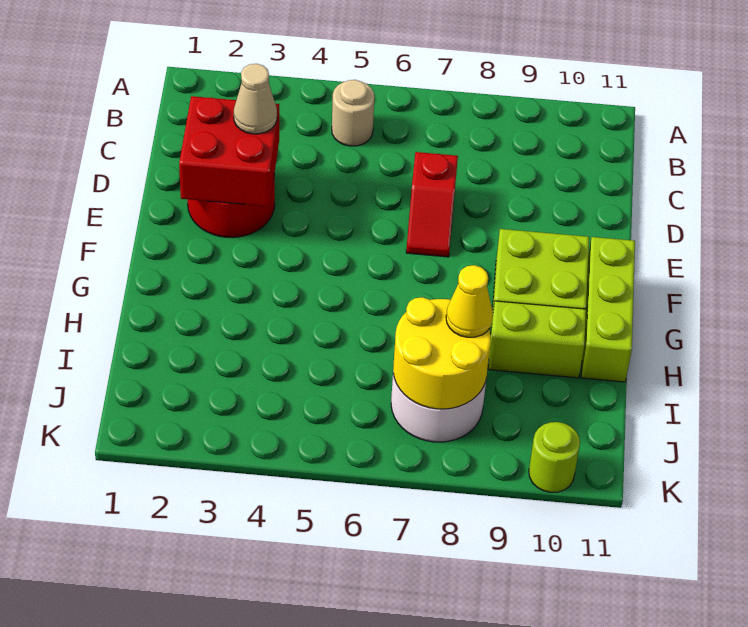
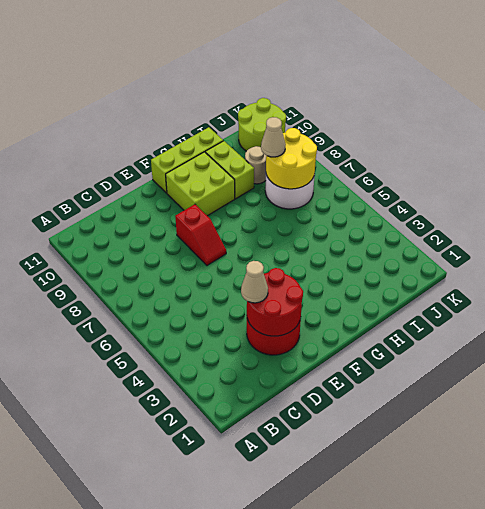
tan round brick B5 level 1 -> tan round brick I9 level 1
red brick D2:E3 level 2 -> red round brick D2:E3 level 2
red slope D7:E7 level 1 top D -> red slope E7:E8 level 1 top 8
yellow cone I8 level 3 -> tan cone I8 level 3
lime round brick K10 level 1 -> lime round brick J10:K11 level 1

